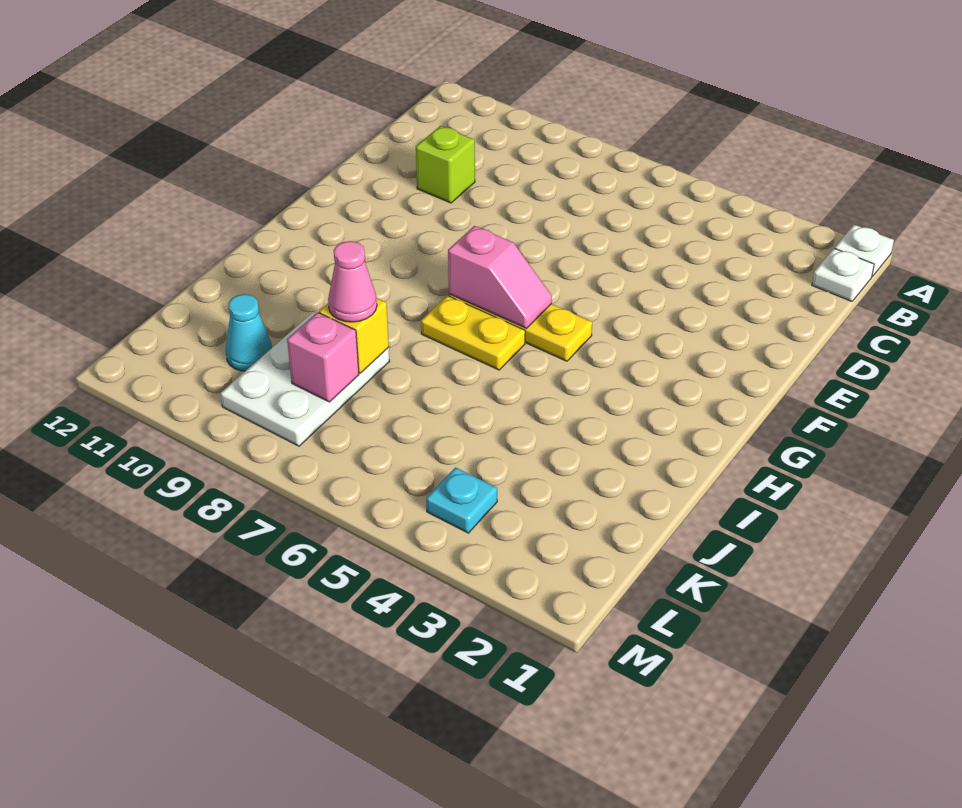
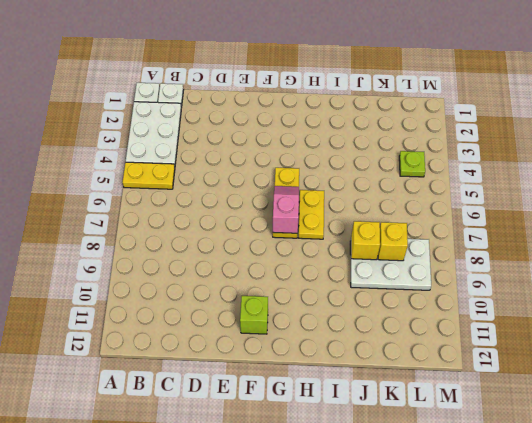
none -> white plate A2:B4 level 1
none -> yellow plate A5:B5 level 1
lime brick D10 level 1 -> lime brick F11 level 1
pink cone J8 level 3 -> none
pink brick K8 level 2 -> yellow brick K8 level 2
cyan cone K10 level 1 -> none
cyan plate L4 level 1 -> lime plate L4 level 1

